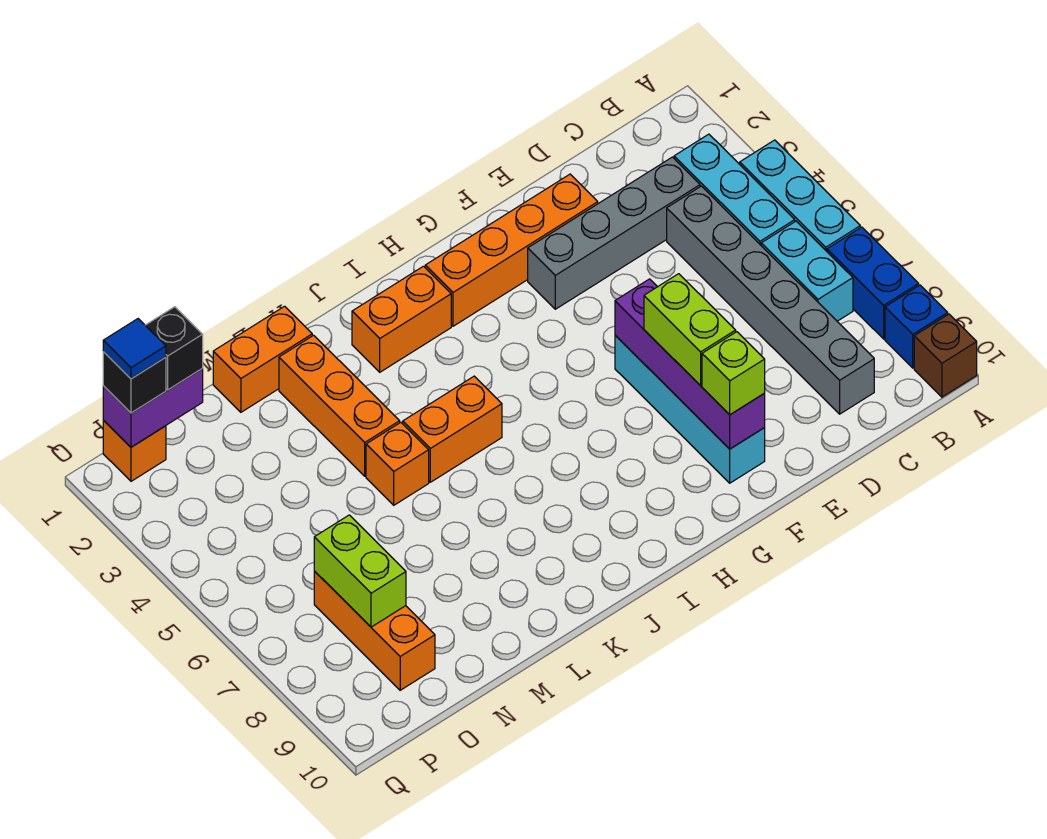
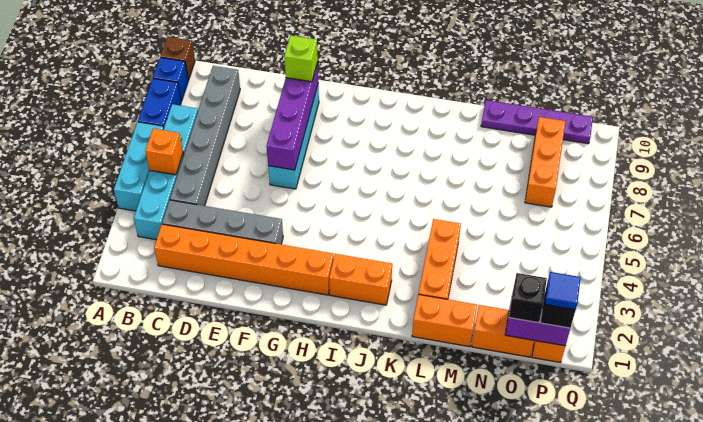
orange brick E2:H2 level 1 -> orange brick C2:H2 level 1
lime brick F7:F8 level 3 -> none
orange brick J5:K5 level 1 -> orange brick N1:O1 level 1
orange brick L5 level 1 -> orange brick B5 level 2
none -> purple plate M10:P10 level 1
lime brick O7:O8 level 2 -> none

